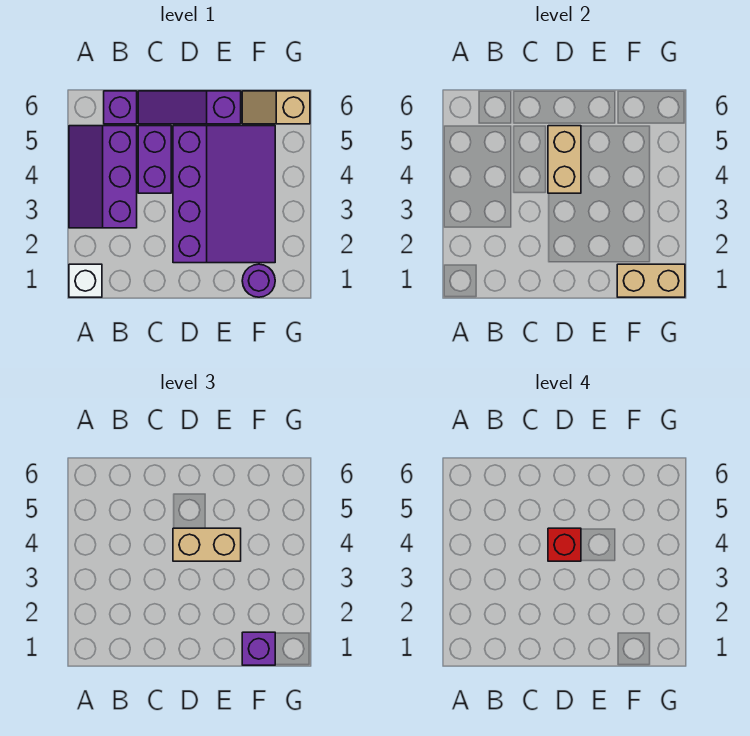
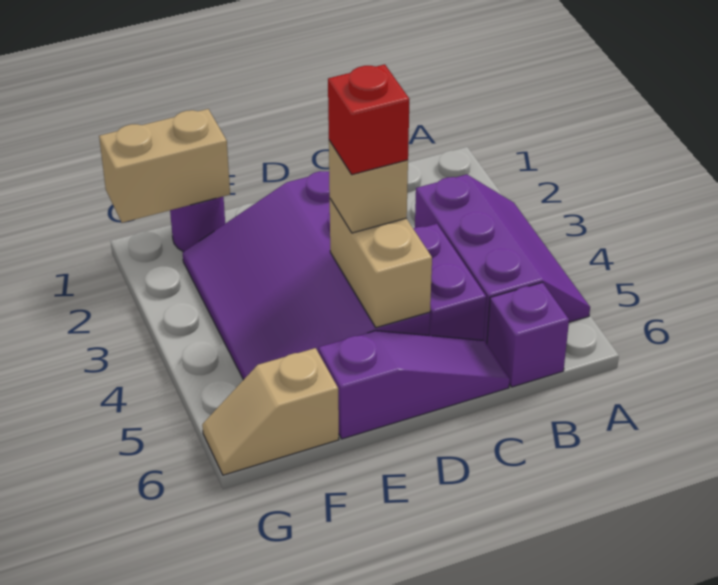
white brick A1 level 1 -> none
tan brick D4:E4 level 3 -> tan brick D4 level 3
purple brick F1 level 3 -> none
tan slope F6:G6 level 1 top G -> tan slope F6:G6 level 1 top F

